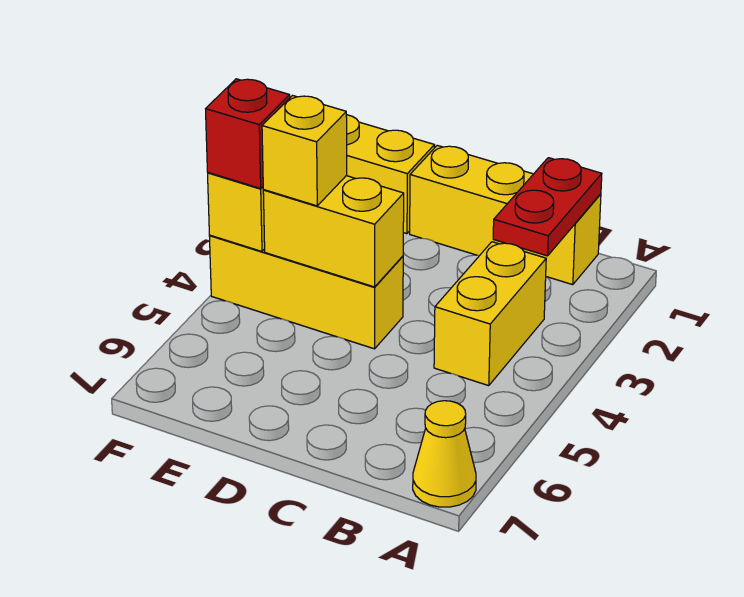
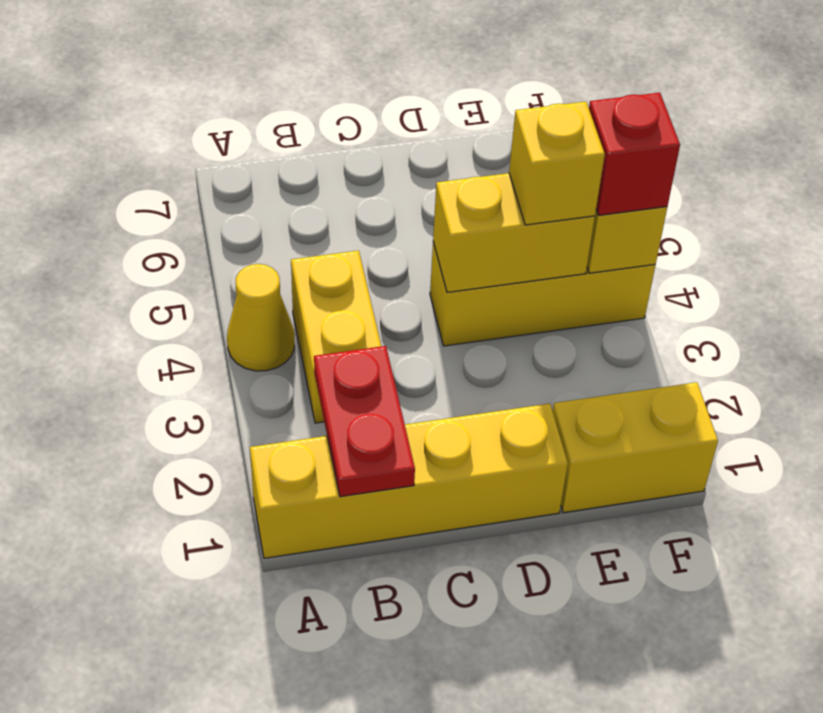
yellow cone A7 level 1 -> yellow cone A4 level 1
yellow brick B1:D1 level 1 -> yellow brick A1:D1 level 1

